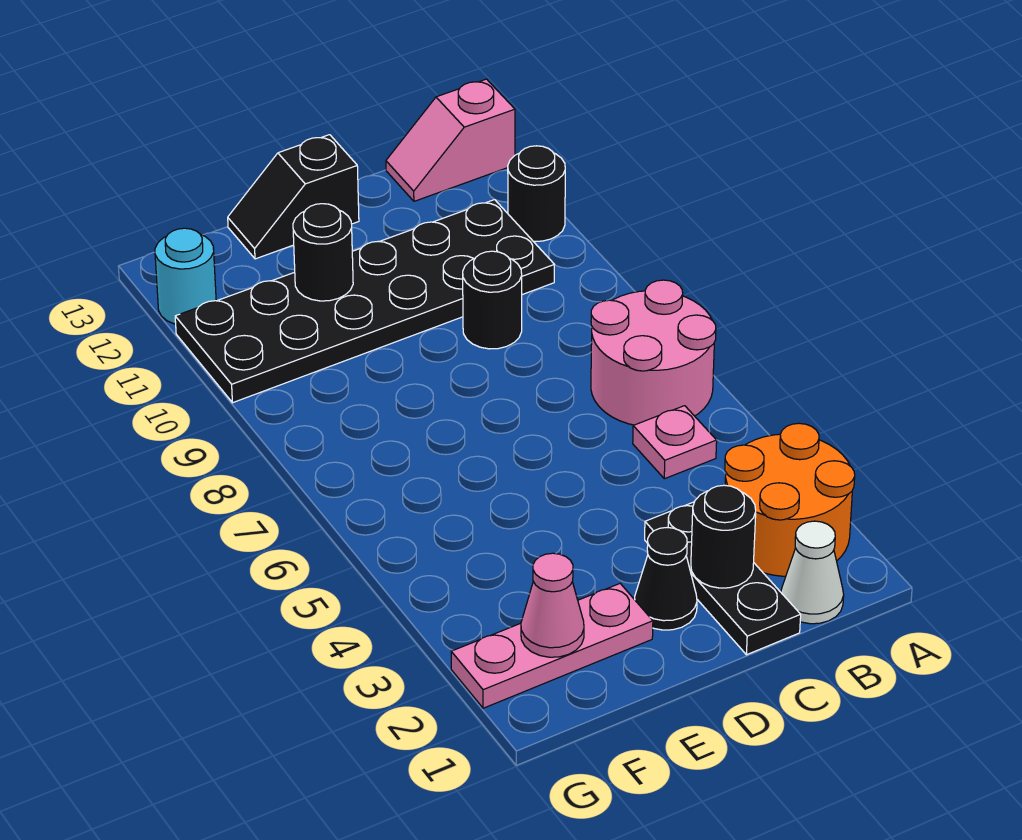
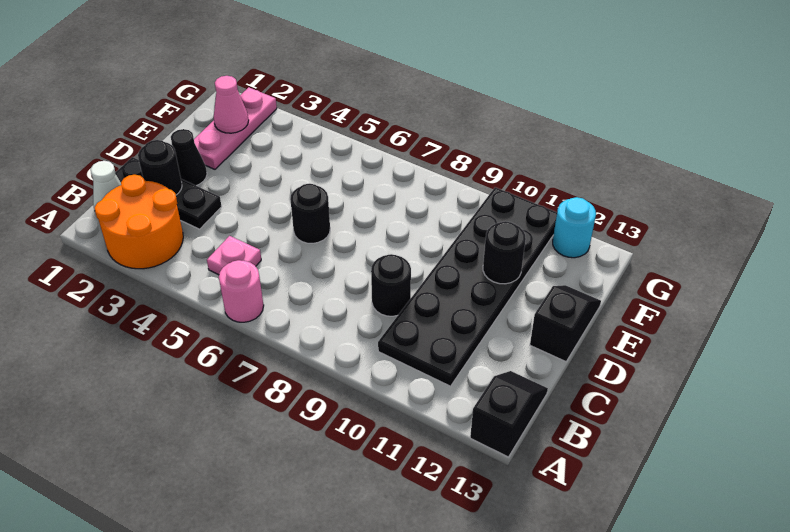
pink round brick A6:B7 level 1 -> pink round brick A6 level 1
black round brick A11 level 1 -> black round brick D6 level 1
pink slope A13:B13 level 1 top A -> black slope A13:B13 level 1 top A

